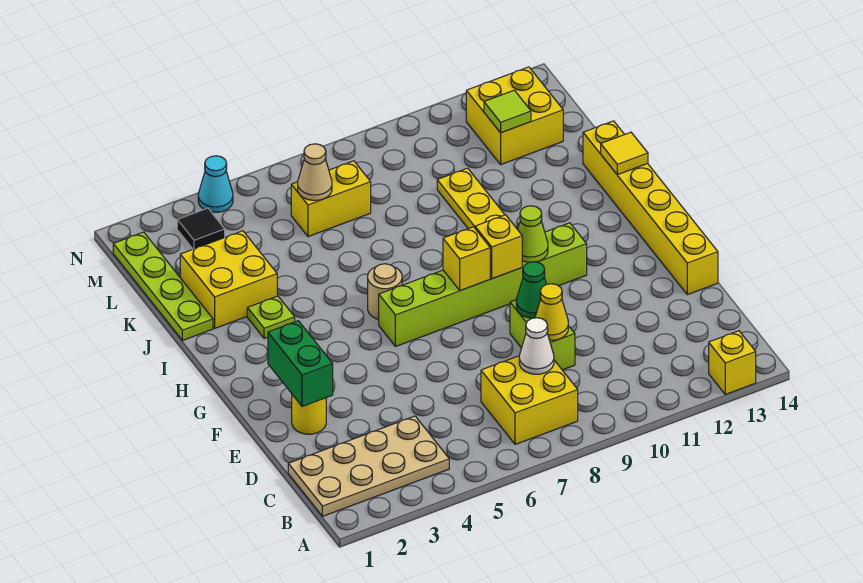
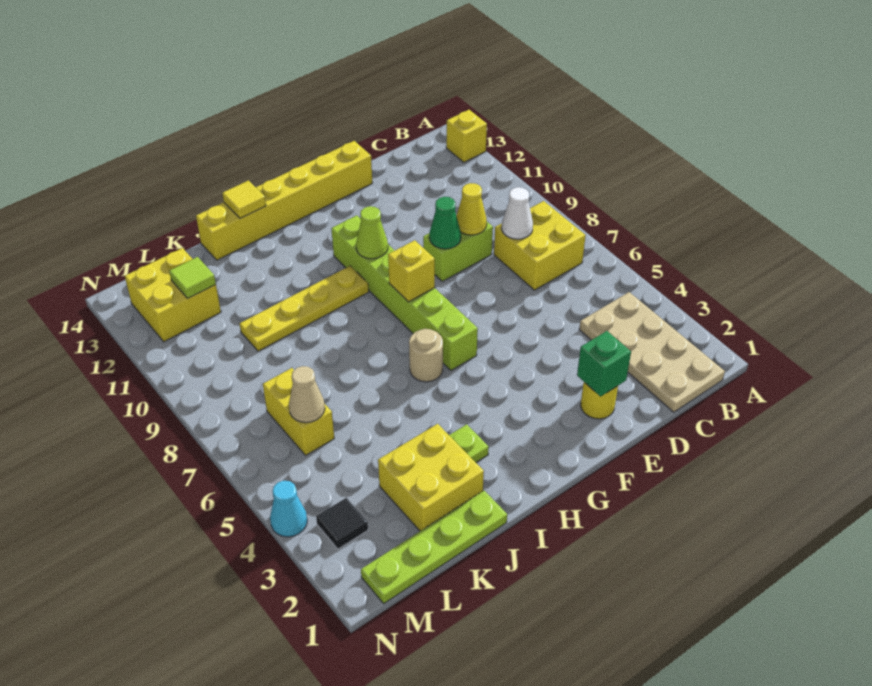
green brick E2:F2 level 2 -> green brick E2 level 2
yellow brick G9 level 2 -> none

